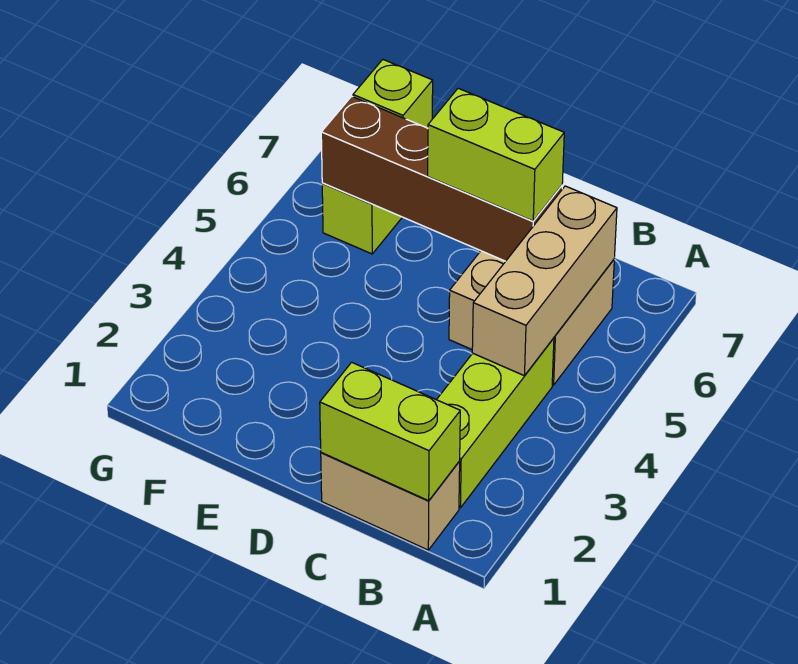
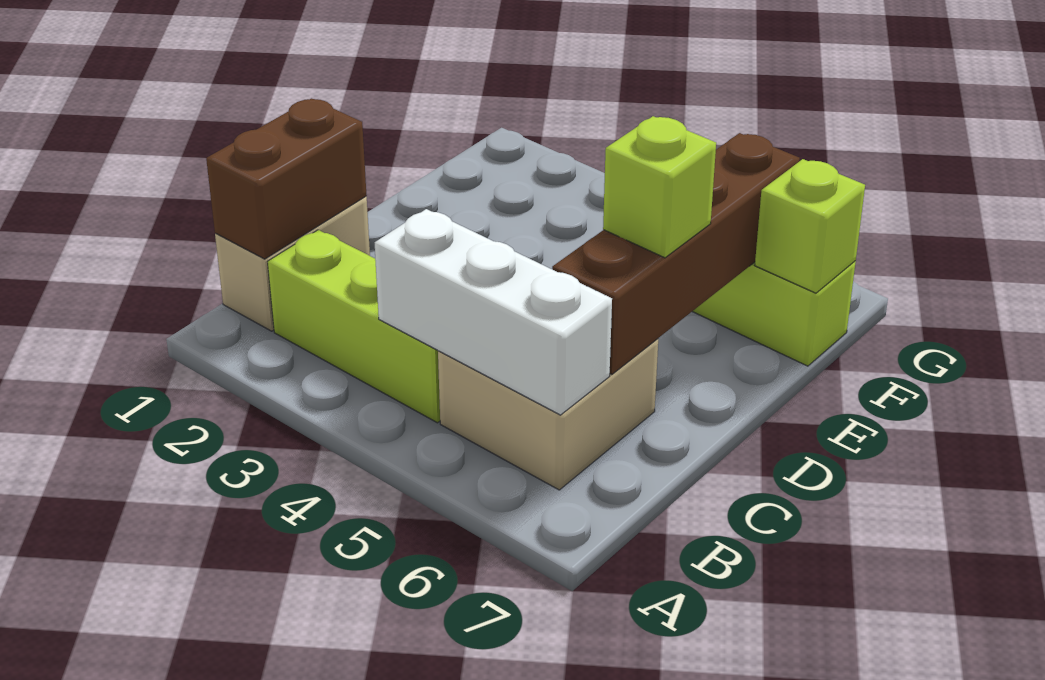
lime brick B1:C1 level 2 -> brown brick B1:C1 level 2
tan brick B4:B6 level 2 -> white brick B4:B6 level 2
lime brick C6:D6 level 3 -> lime brick D6 level 3

